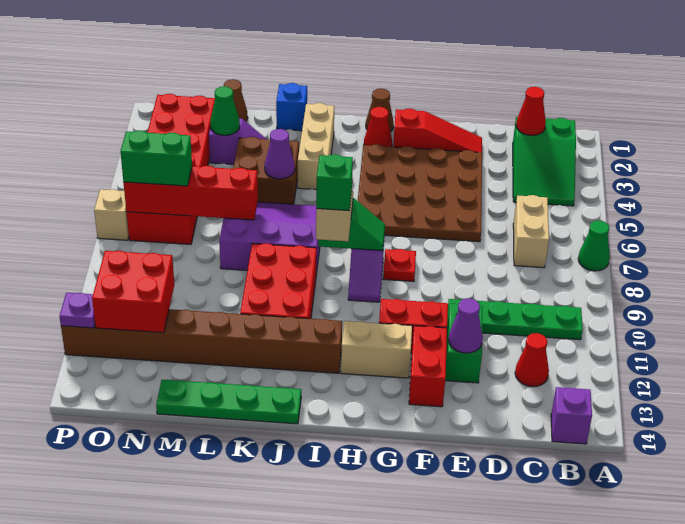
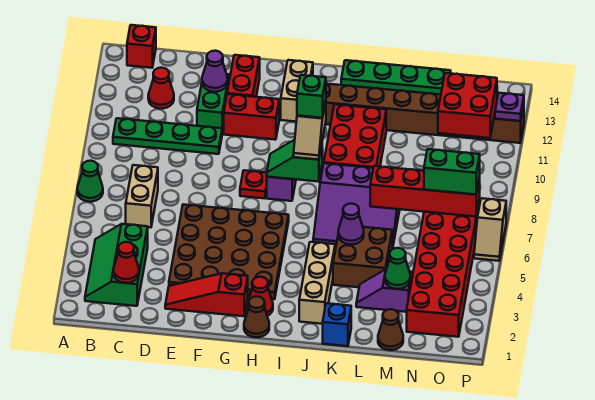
green slope B2:C4 level 1 top 2 -> green slope B2:C4 level 1 top C
purple brick B14 level 1 -> red brick B14 level 1
tan brick G12:H12 level 1 -> tan brick H12:H13 level 1

